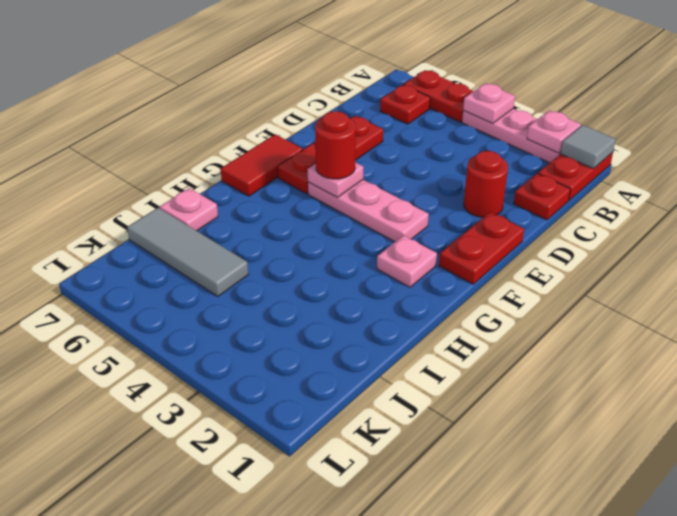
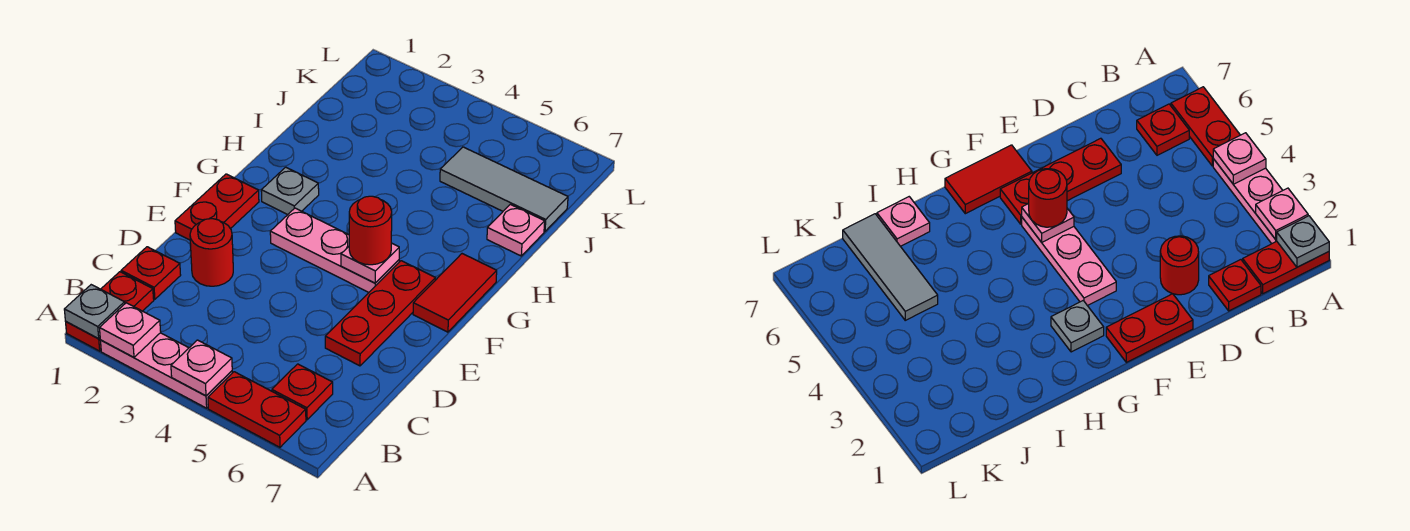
grey tile A1 level 2 -> grey plate A1 level 2
pink plate G2 level 1 -> grey plate G2 level 1

